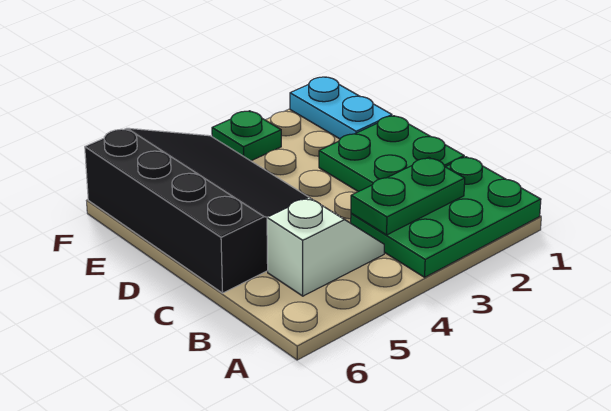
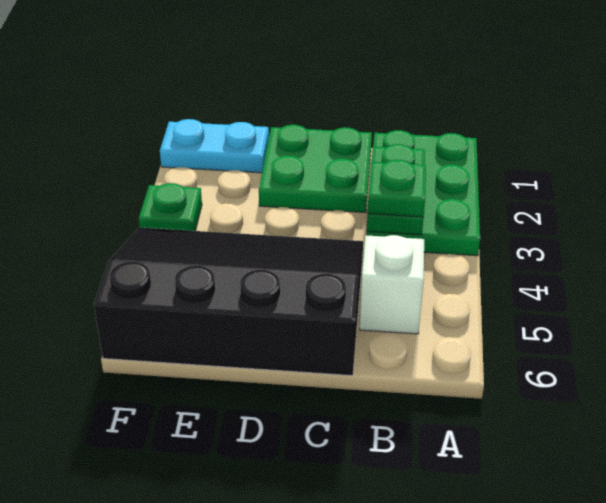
none -> green plate B3 level 3

